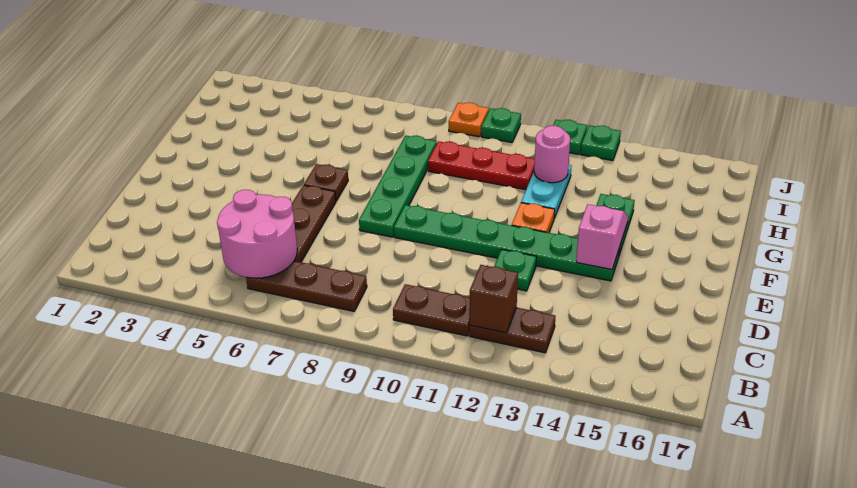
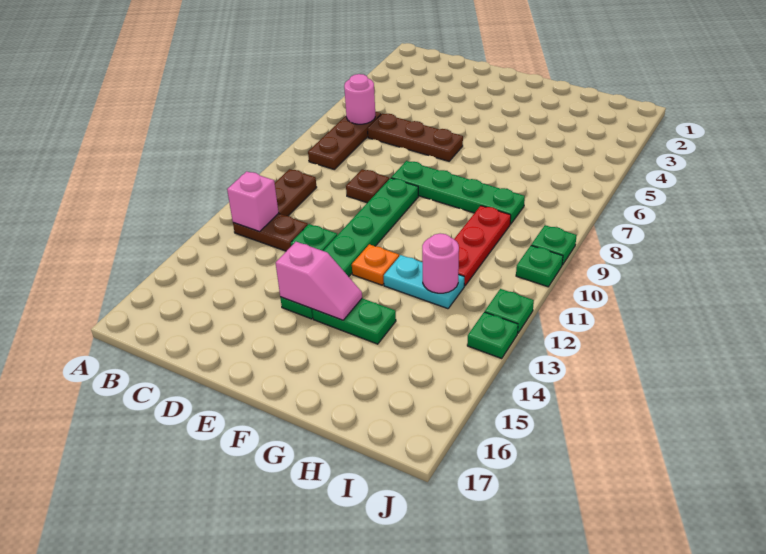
pink round brick B5:C6 level 2 -> pink round brick B6 level 2
brown plate B12:B13 level 1 -> brown plate B12:C12 level 1
brown brick B12 level 2 -> pink brick B12 level 2
brown plate F6 level 1 -> brown plate D9 level 1
orange plate J9 level 1 -> green plate J9 level 1

